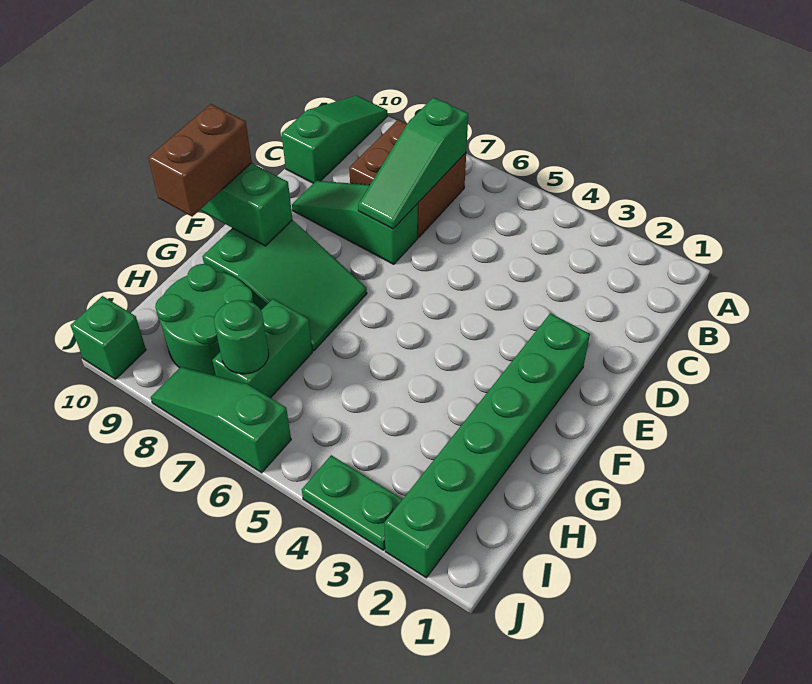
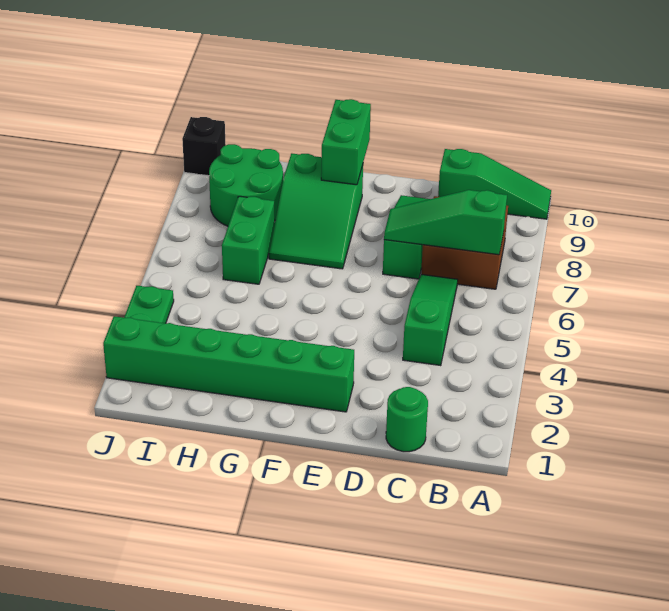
brown brick F10:G10 level 3 -> none
green brick H7:I7 level 1 -> green brick H6:H7 level 1
green round brick I7 level 2 -> green round brick C1 level 1
green slope J6:J8 level 1 top 6 -> green slope C4:C6 level 1 top 4
green brick J10 level 1 -> black brick J10 level 1

